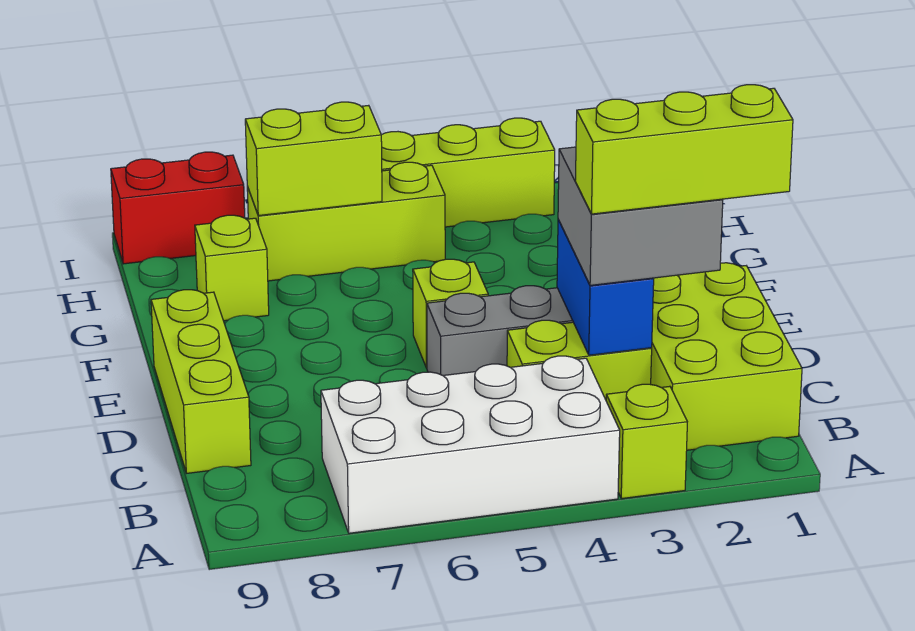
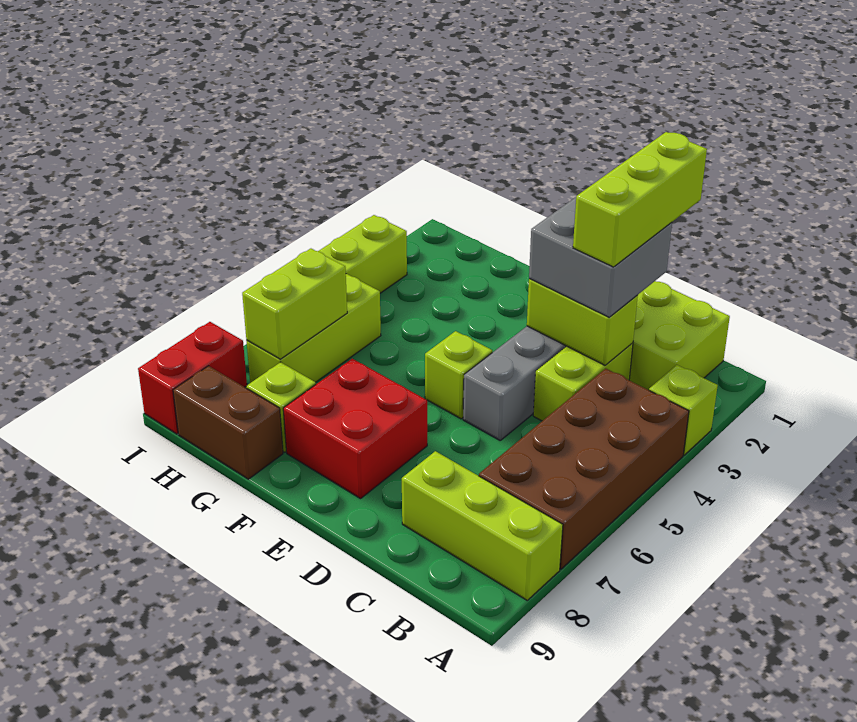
white brick A4:B7 level 1 -> brown brick A4:B7 level 1
blue brick C3:D3 level 2 -> lime brick C3:D3 level 2
lime brick C9:E9 level 1 -> lime brick A8:C8 level 1
none -> red brick E7:F8 level 1
none -> brown brick G9:H9 level 1

